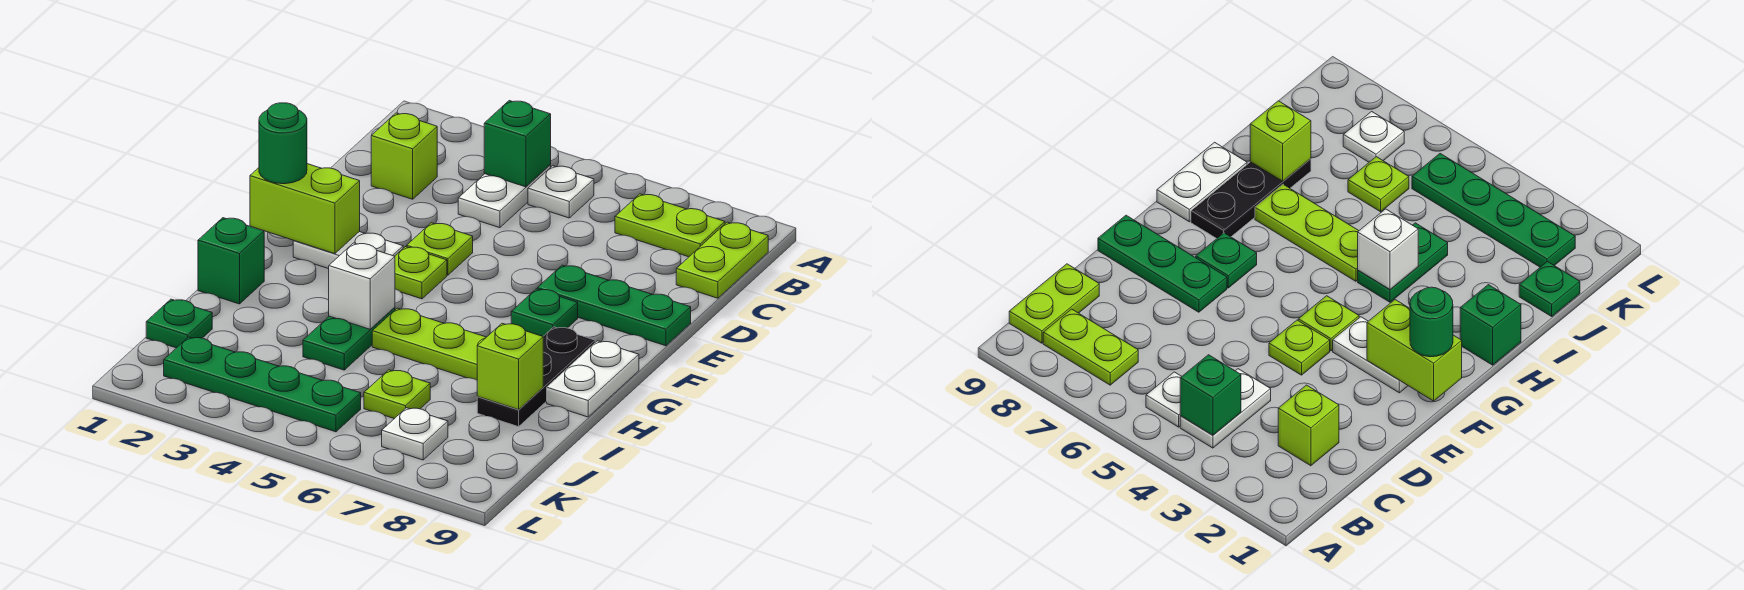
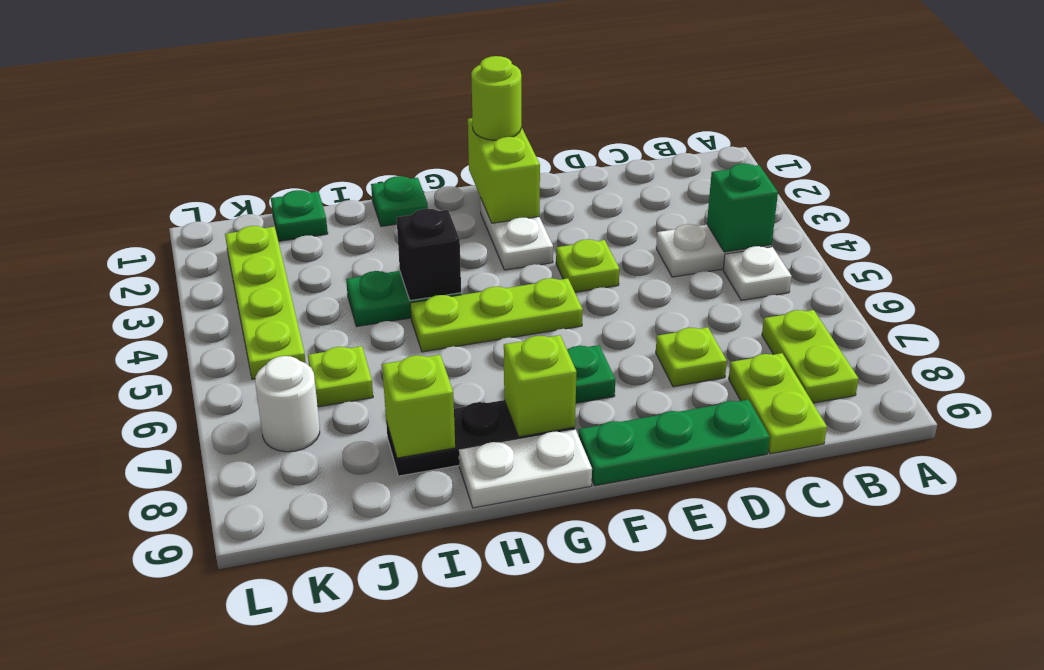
lime plate B9:C9 level 1 -> lime plate C8:C9 level 1
lime brick C2 level 1 -> lime brick G8 level 2
green plate E7:E9 level 1 -> green plate D9:F9 level 1
green round brick F1 level 3 -> lime round brick F1 level 3
lime plate F4 level 1 -> lime plate D7 level 1
green brick H1 level 1 -> green plate H1 level 1
white brick H4 level 2 -> black brick H4 level 2
lime plate H5:H7 level 1 -> lime plate F5:H5 level 1
green plate K2:K5 level 1 -> lime plate K2:K5 level 1
white plate K7 level 1 -> white round brick K7 level 1

